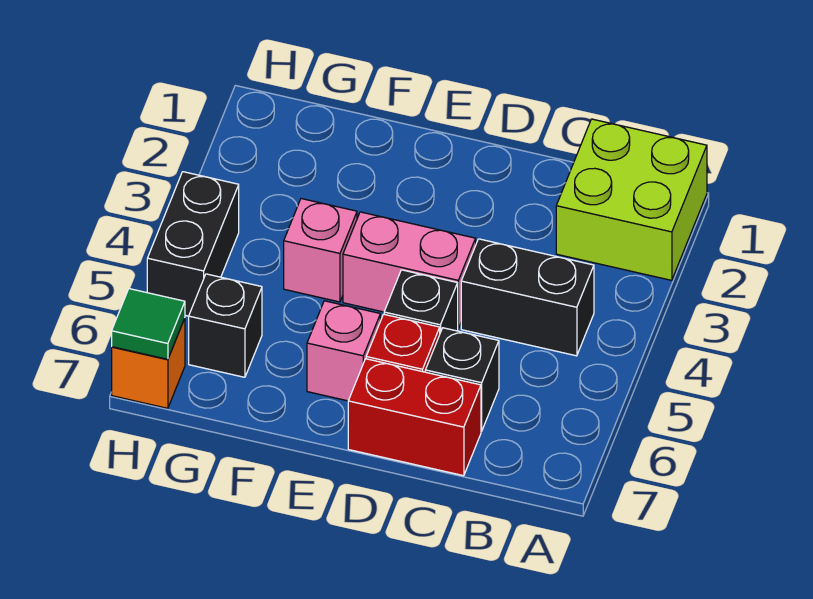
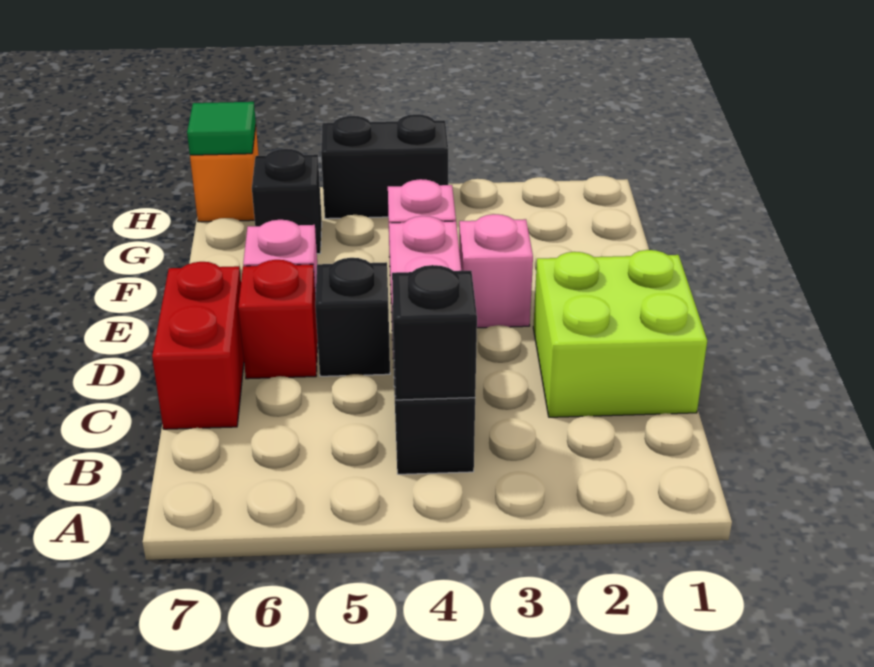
lime brick A1:B2 level 1 -> lime brick C1:D2 level 1
black brick C6 level 1 -> black brick B4 level 2
none -> pink brick E3 level 1

